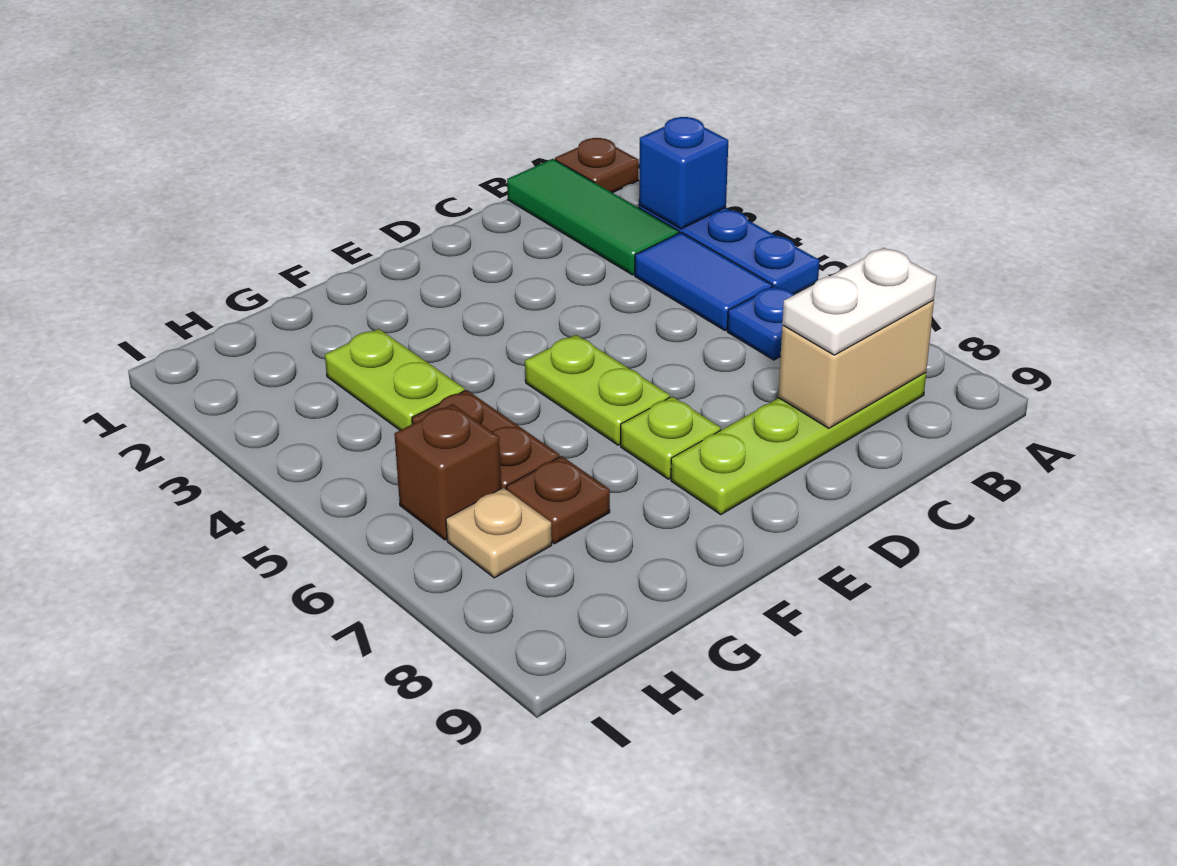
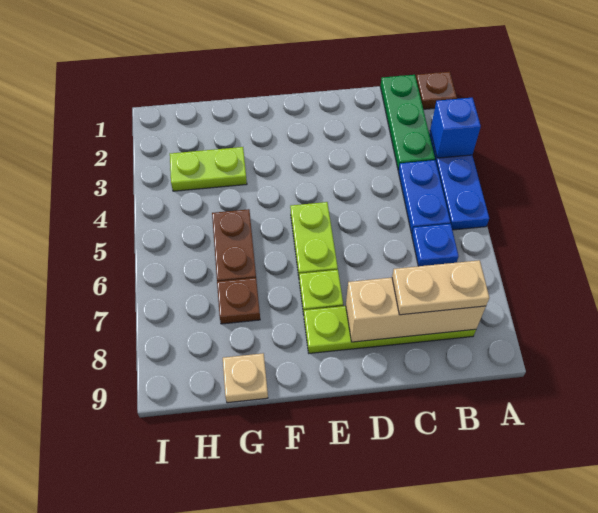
green tile B1:B3 level 1 -> green plate B1:B3 level 1
blue tile B4:B5 level 1 -> blue plate B4:B5 level 1
tan brick B8:C8 level 2 -> tan brick B8:D8 level 2
white plate B8:C8 level 3 -> tan plate B8:C8 level 3
lime plate G3:G4 level 1 -> lime plate G3:H3 level 1
brown brick H6 level 1 -> none
tan plate H7 level 1 -> tan plate G9 level 1

